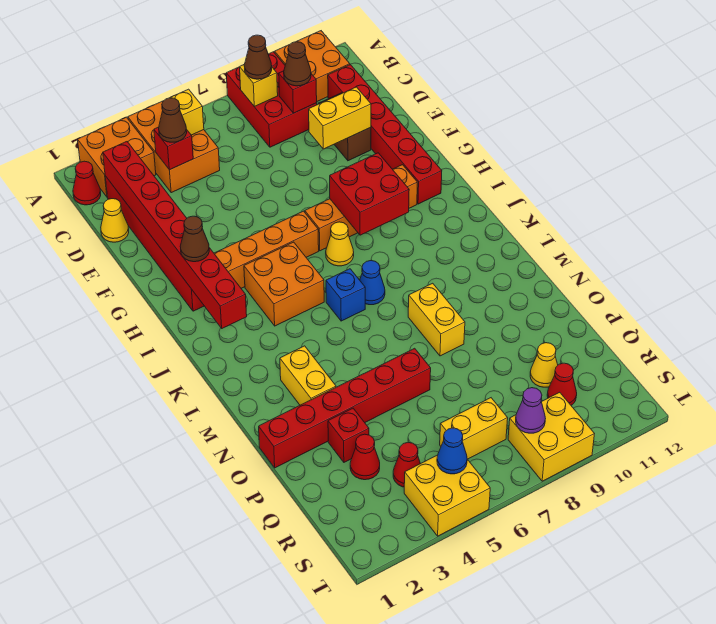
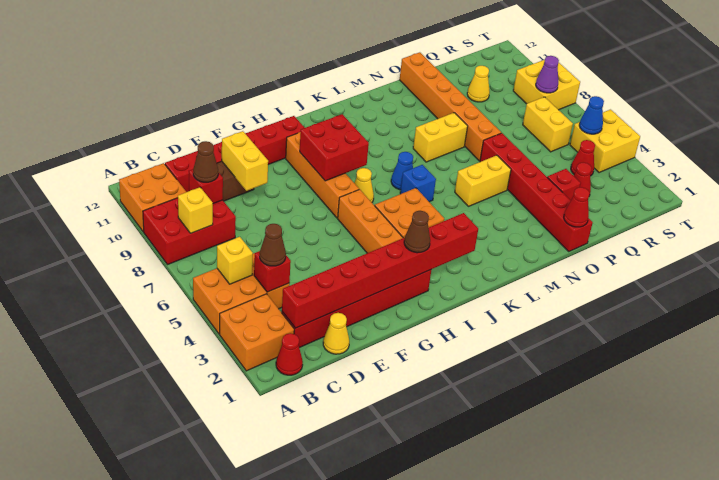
brown cone B8 level 3 -> none
yellow brick M3:N3 level 1 -> yellow brick M5:N5 level 1
none -> orange brick O7:O12 level 1
red cone R10 level 1 -> red cone O1 level 2

